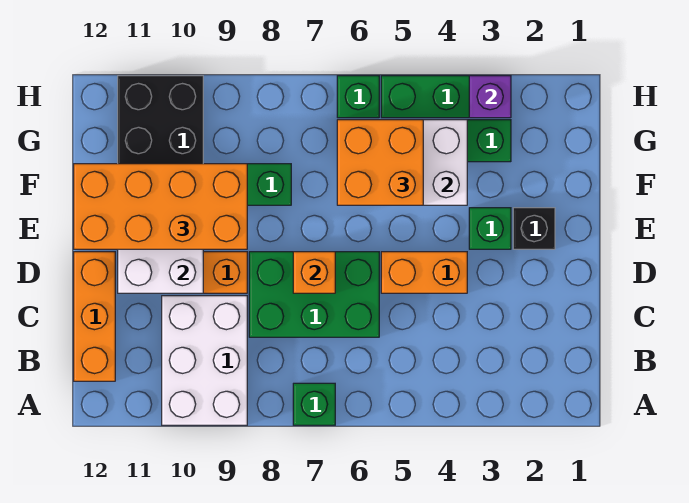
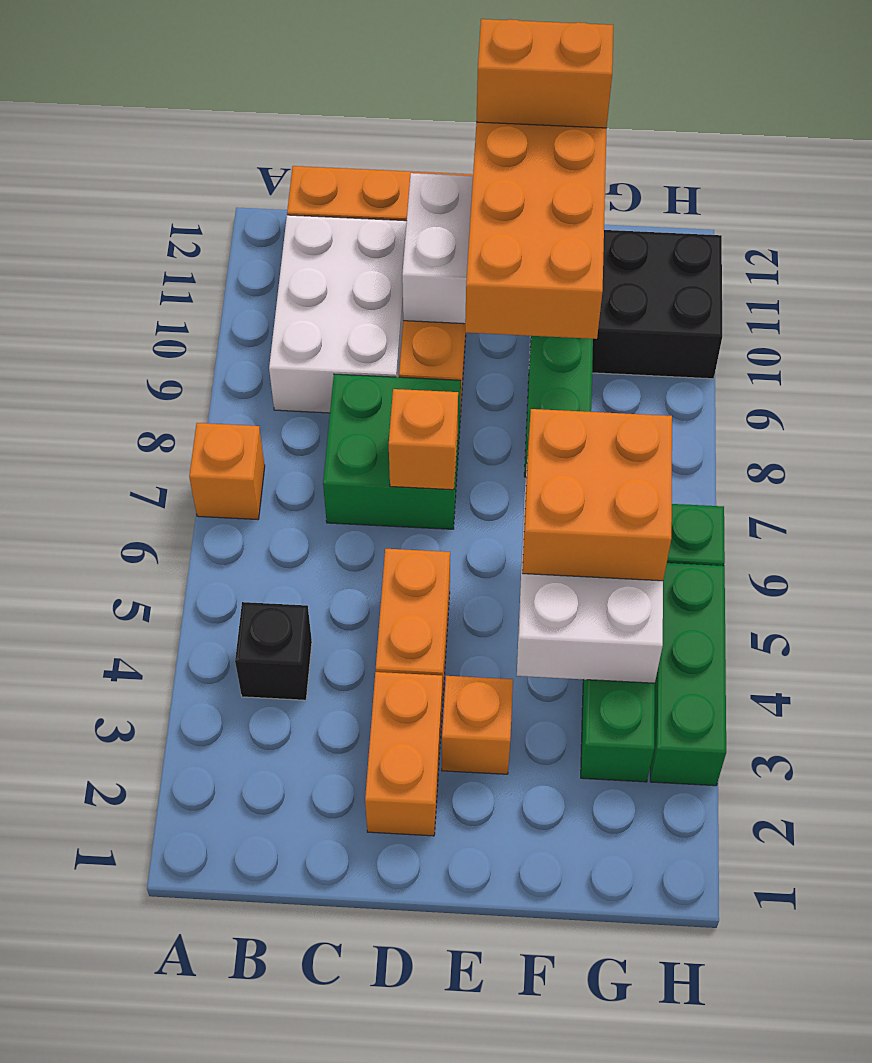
green brick A7 level 1 -> orange brick A7 level 1
white brick A9:C10 level 1 -> white brick B9:C11 level 1
green brick C6:D8 level 1 -> green brick C7:D8 level 1
none -> orange brick D2:D3 level 1
black brick E2 level 1 -> black brick B4 level 1
green brick E3 level 1 -> orange brick E3 level 1
none -> orange brick E12:F12 level 4
purple brick H3 level 2 -> none

